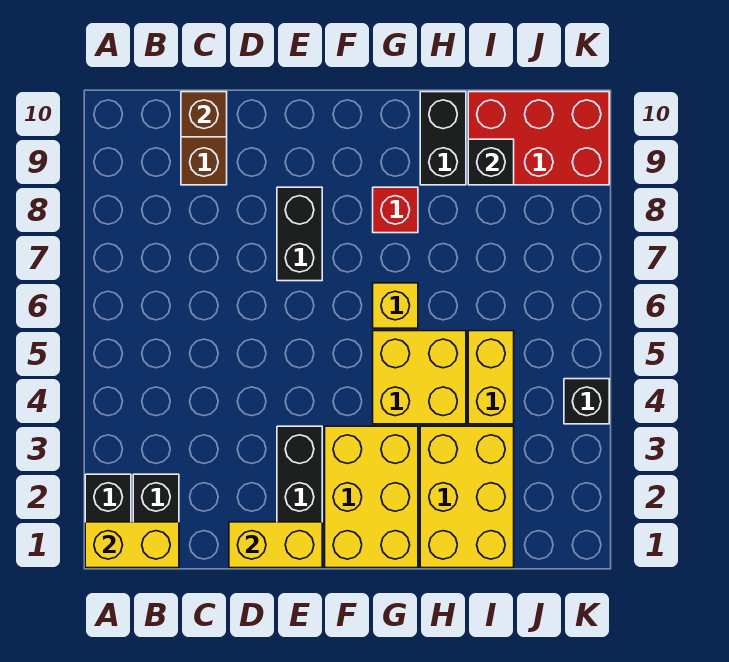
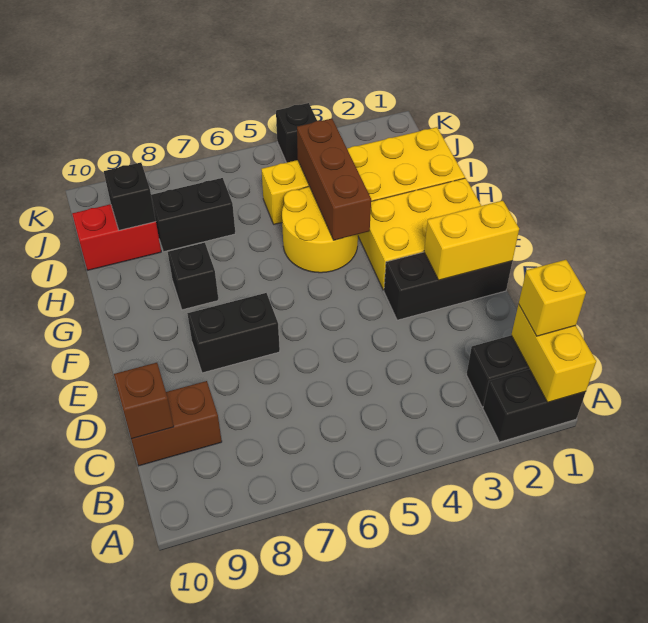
yellow brick D1:E1 level 2 -> yellow brick E1:E2 level 2
yellow brick G4:H5 level 1 -> yellow round brick G4:H5 level 1
none -> brown brick G4:I4 level 2
yellow brick G6 level 1 -> yellow brick B1 level 3
red brick G8 level 1 -> black brick G8 level 1
black brick H9:H10 level 1 -> black brick I7:I8 level 1
red brick I9:K10 level 1 -> red brick I9:I10 level 1

